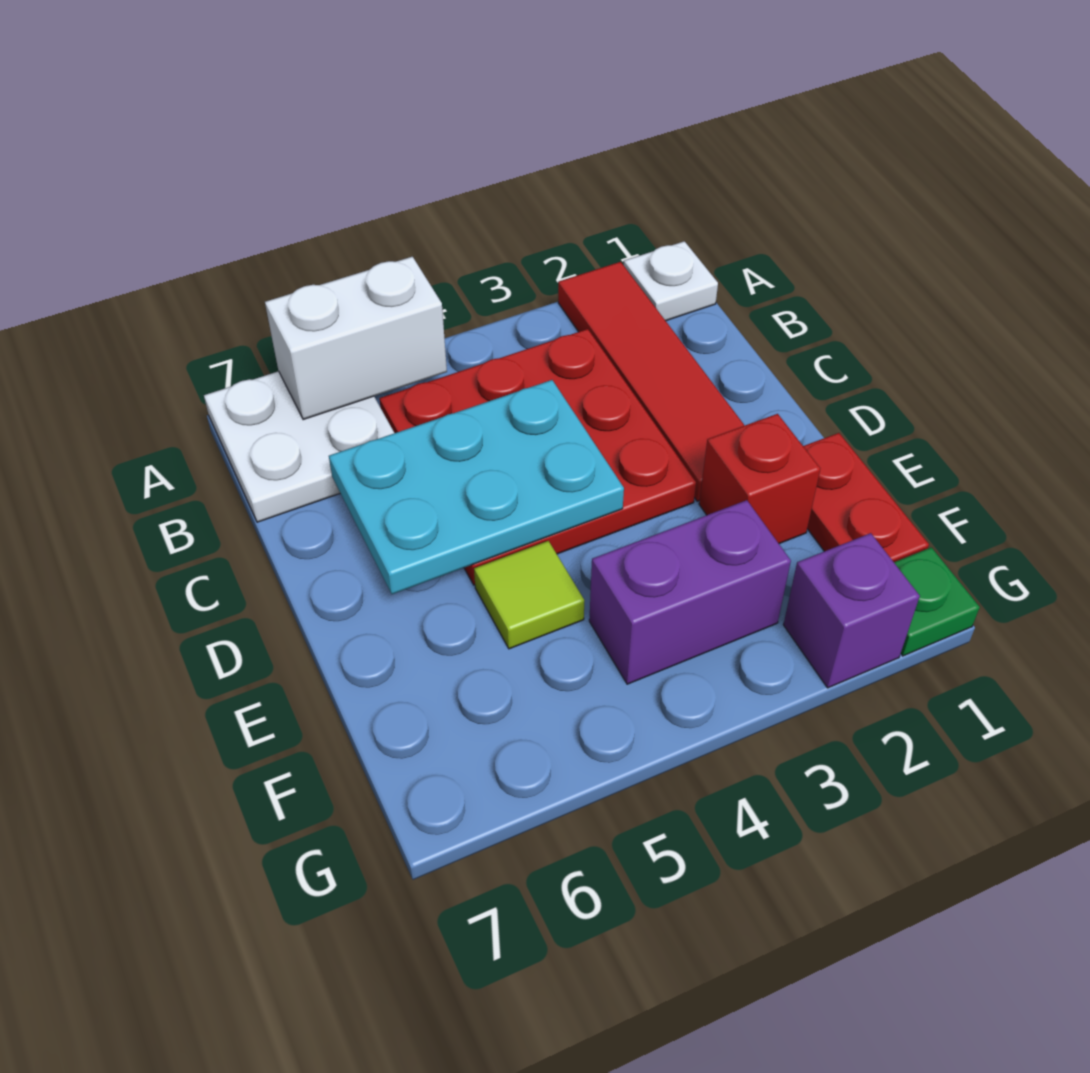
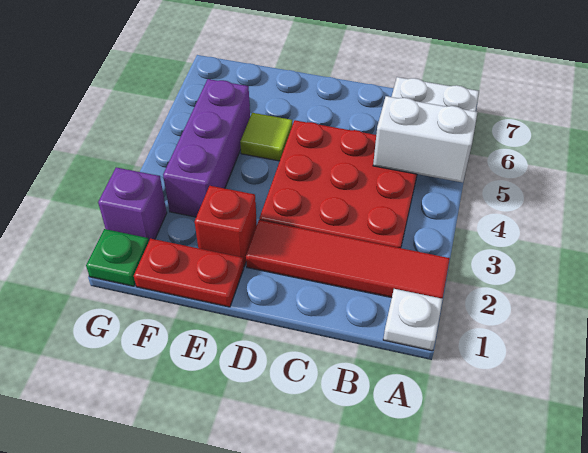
white brick A5:A6 level 2 -> white brick A5:B5 level 2
cyan plate C4:D6 level 2 -> none
purple brick F3:F4 level 1 -> purple brick F3:F5 level 1

